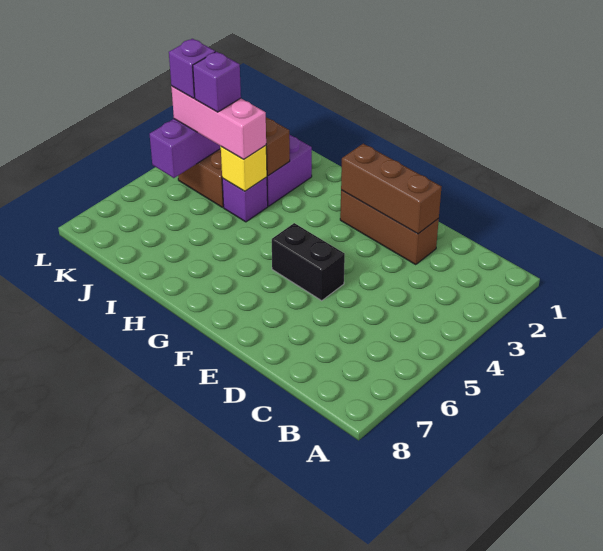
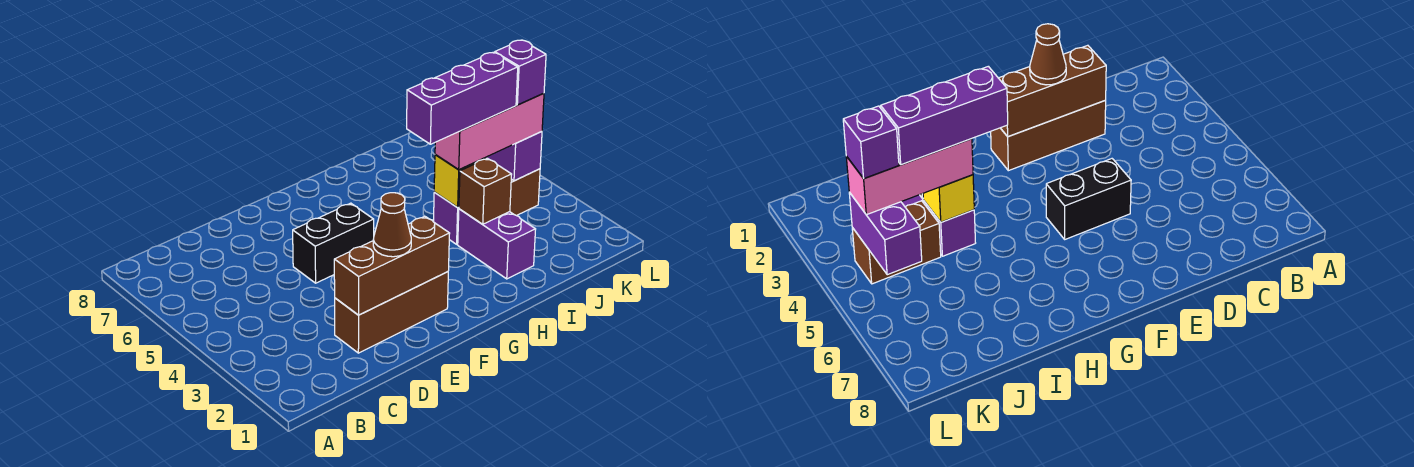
none -> brown cone E2 level 3
purple brick J4 level 4 -> purple brick H4:J4 level 4

